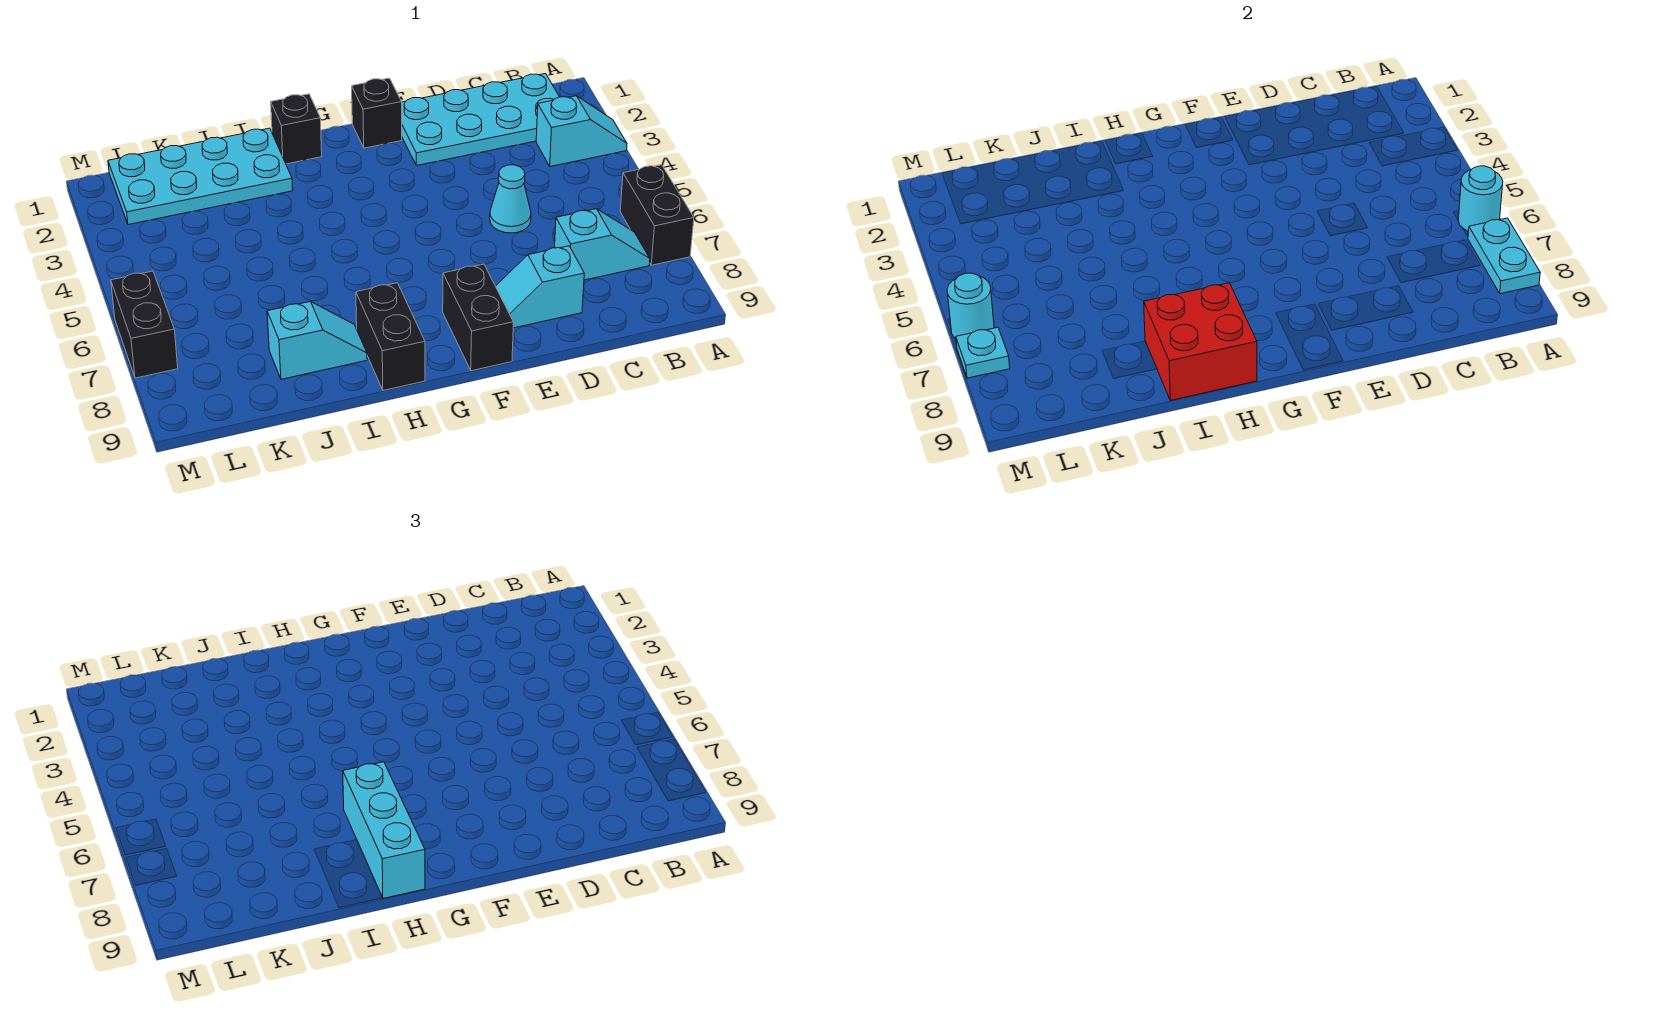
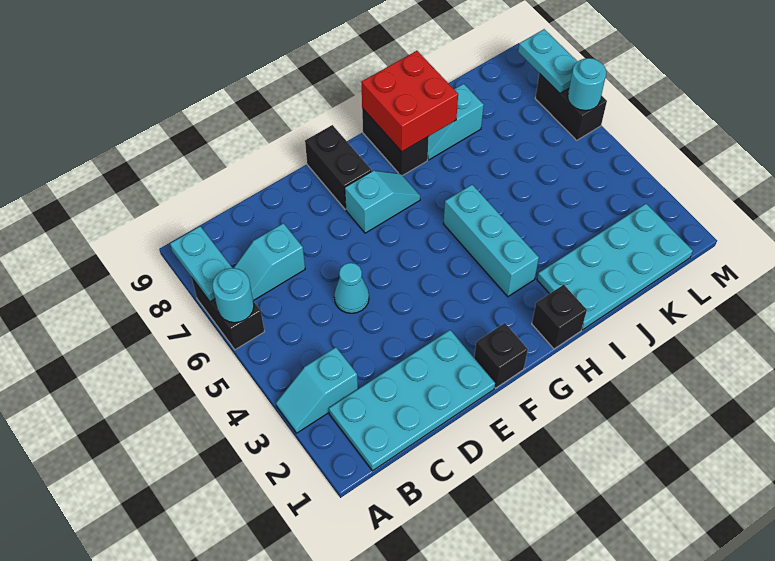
cyan slope D8:E8 level 1 top D -> cyan slope F7:G7 level 1 top F
cyan brick H7:H9 level 3 -> cyan brick H3:H5 level 1
cyan plate M7 level 2 -> cyan plate M7:M8 level 2

